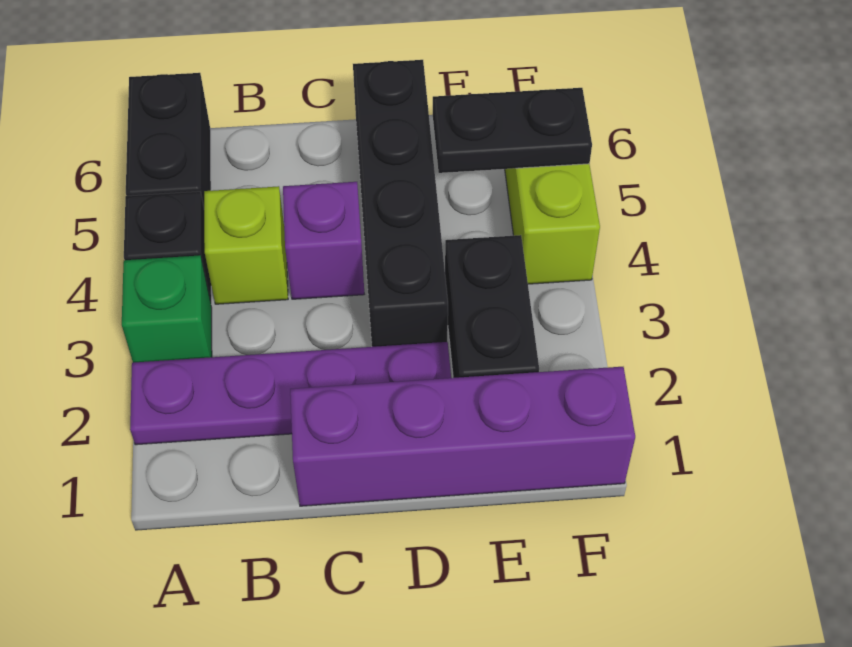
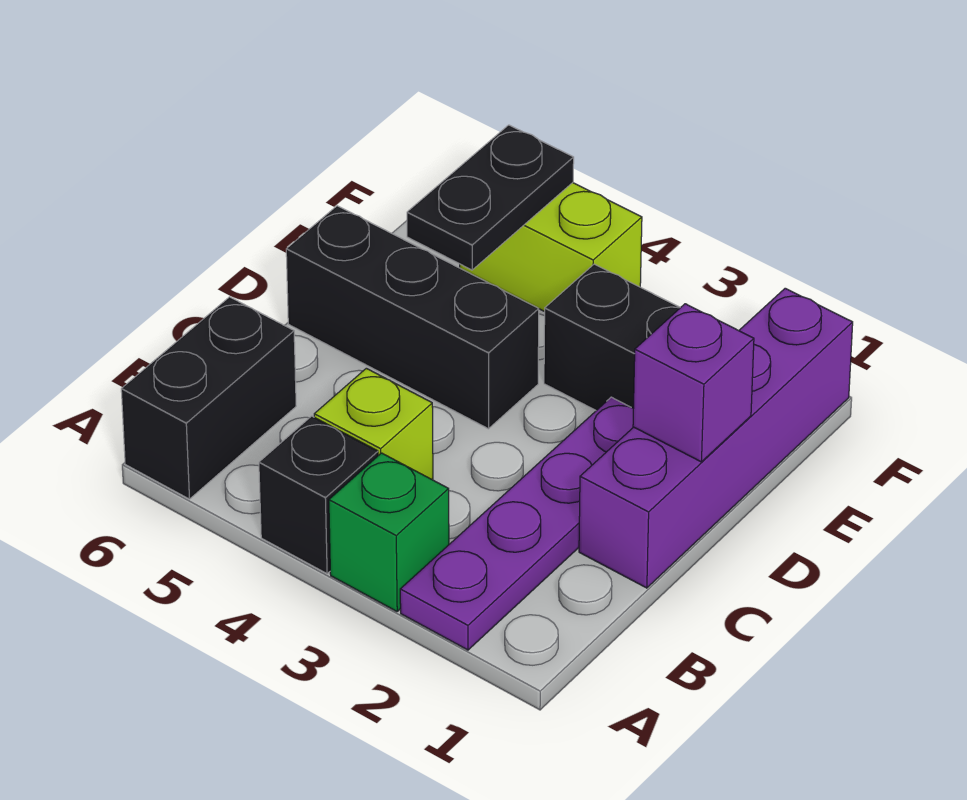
black brick A5:A6 level 1 -> black brick A6:B6 level 1
purple brick C4 level 1 -> purple brick D1 level 2
black brick D3:D6 level 1 -> black brick D4:D6 level 1

